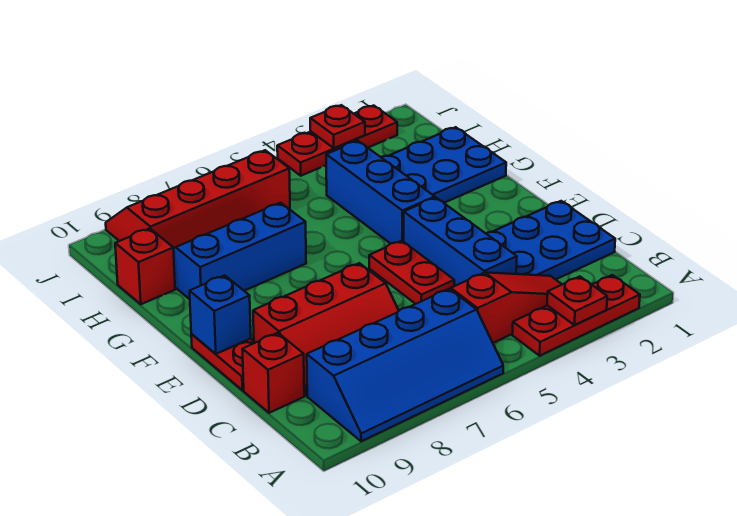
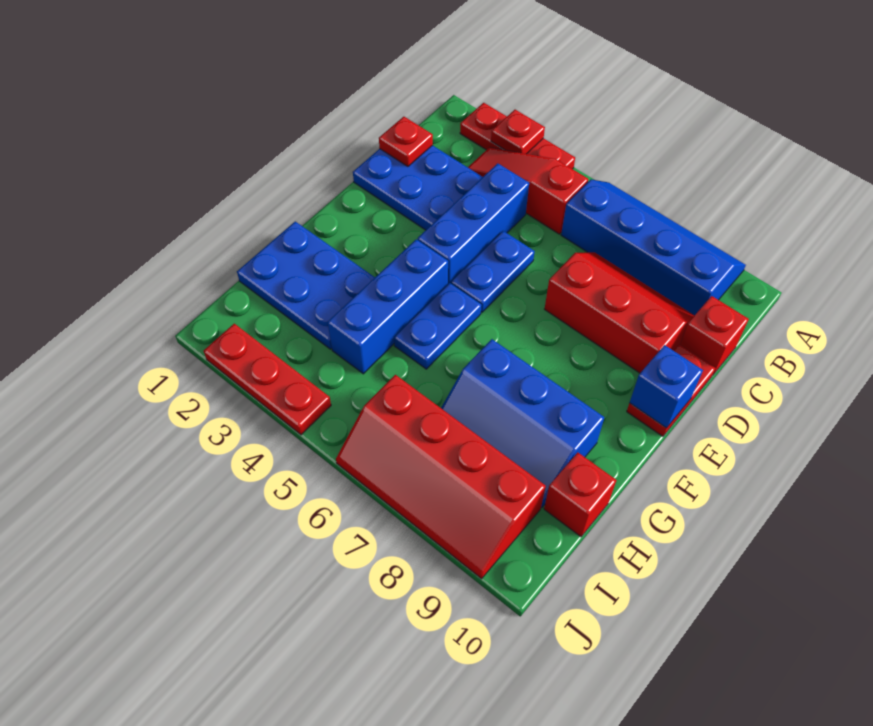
red plate D5:E5 level 1 -> blue plate D5:E5 level 1
none -> blue plate F5:G5 level 1
red plate J3 level 2 -> red plate C1 level 2

